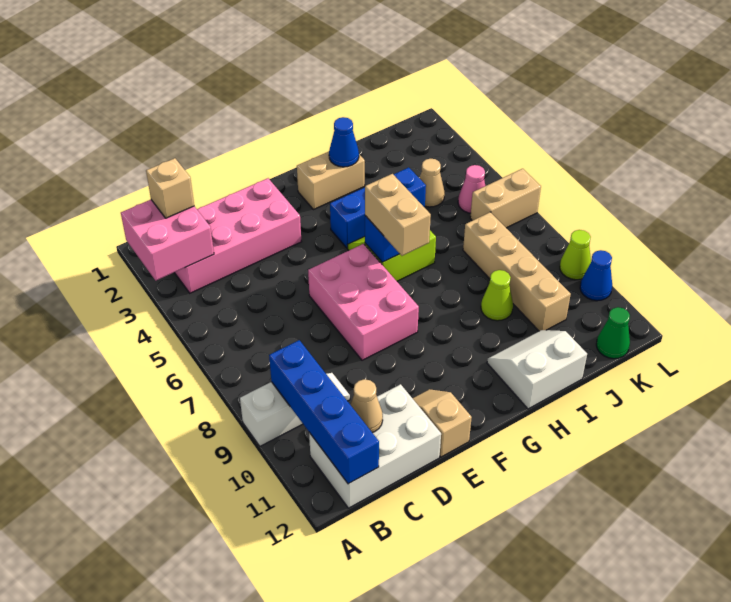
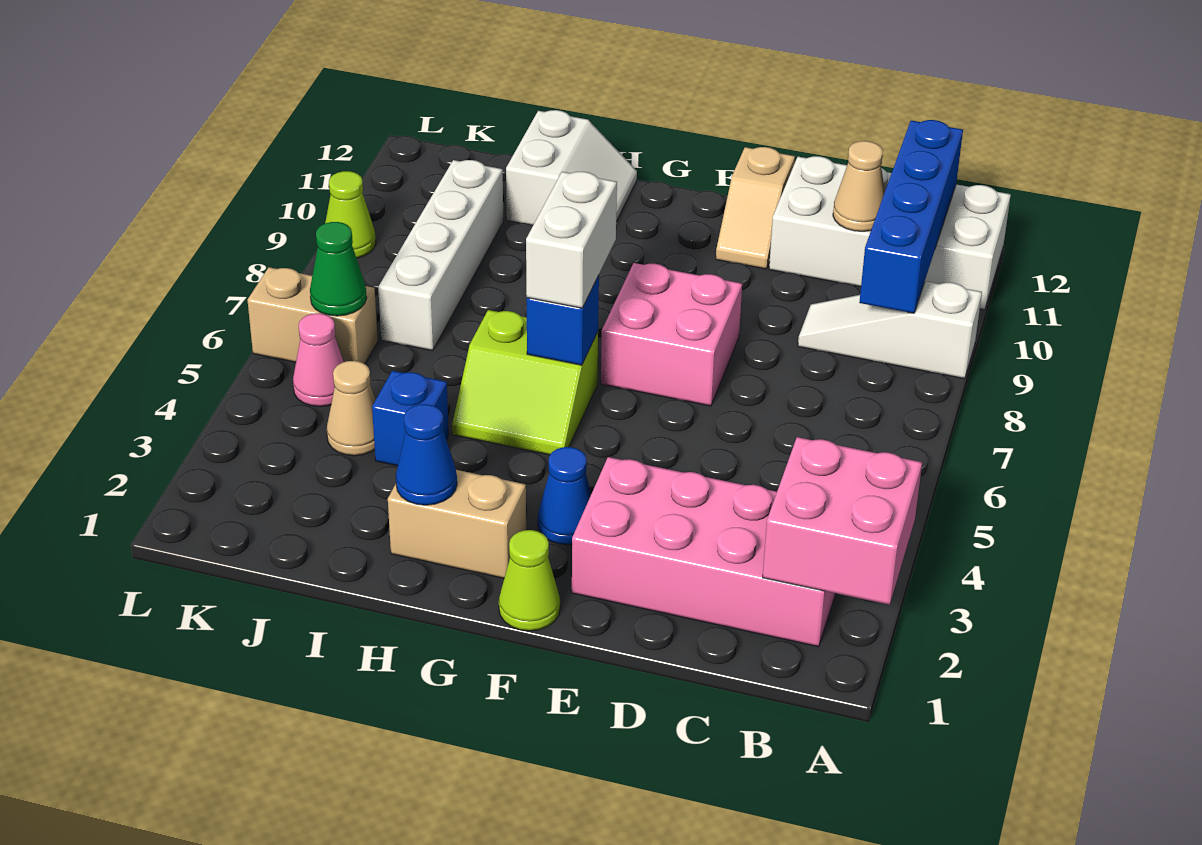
tan brick B2 level 3 -> none
white brick B11:D12 level 1 -> white brick A11:D12 level 1
pink brick E6:F8 level 1 -> pink brick E7:F8 level 1
blue brick G4:I4 level 1 -> blue brick I4 level 1
tan brick G6:G7 level 3 -> white brick G6:G7 level 3
white slope H11:I12 level 1 top 12 -> white slope H11:I12 level 1 top I
lime cone I9 level 1 -> lime cone F1 level 1
tan brick J7:J10 level 1 -> white brick J7:J10 level 1
green cone K12 level 1 -> green cone K6 level 2
blue cone L10 level 1 -> blue cone F3 level 1

